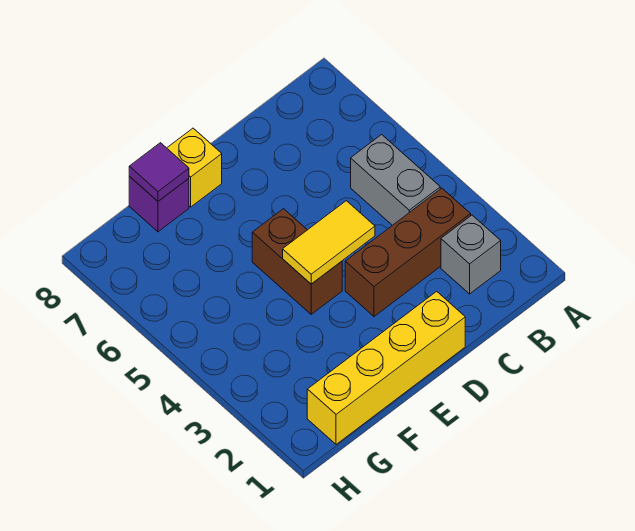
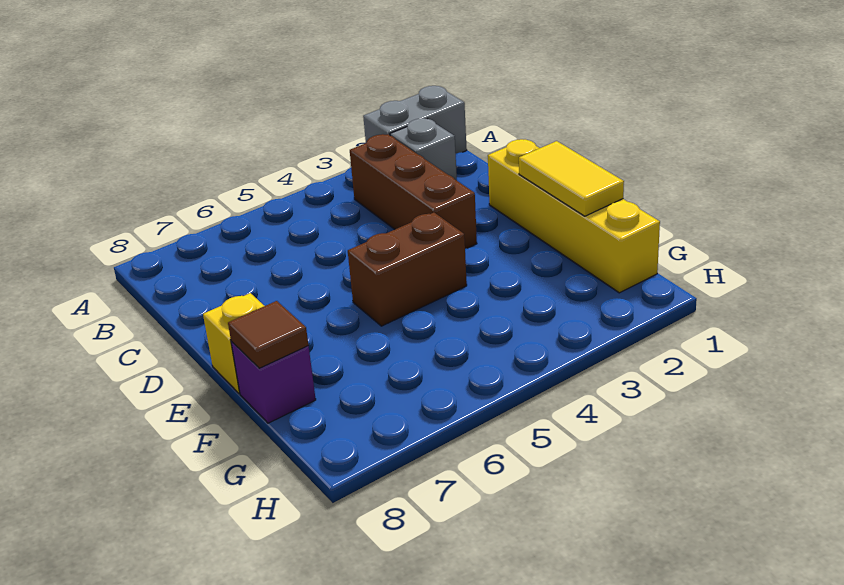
grey brick B4:B5 level 1 -> grey brick A1:A2 level 1
yellow tile D4:E4 level 2 -> yellow tile E1:F1 level 2
purple tile F8 level 2 -> brown tile F8 level 2

